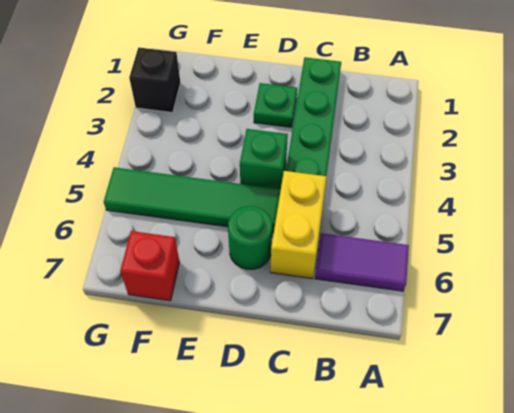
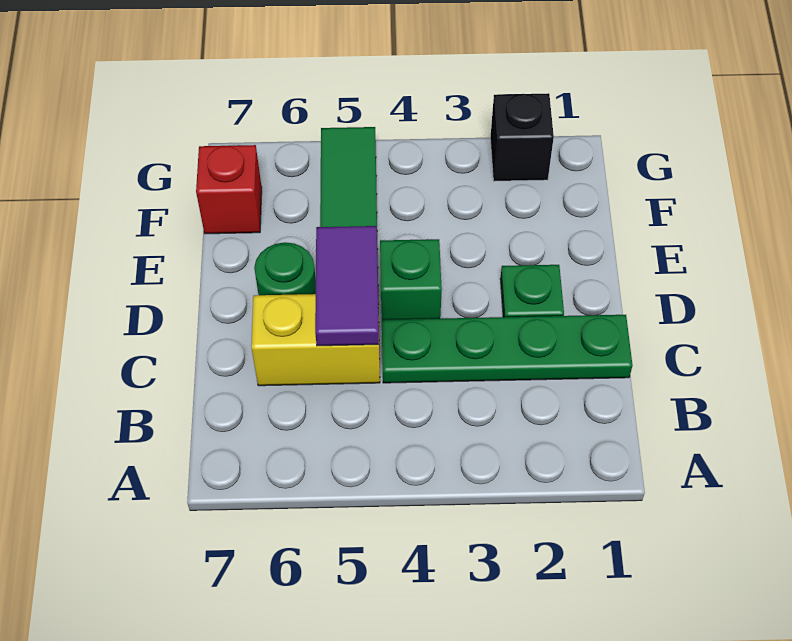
purple tile A6:B6 level 1 -> purple tile C5:D5 level 2

